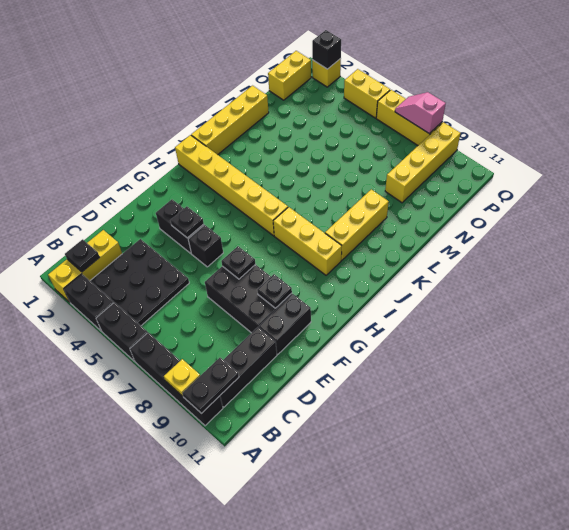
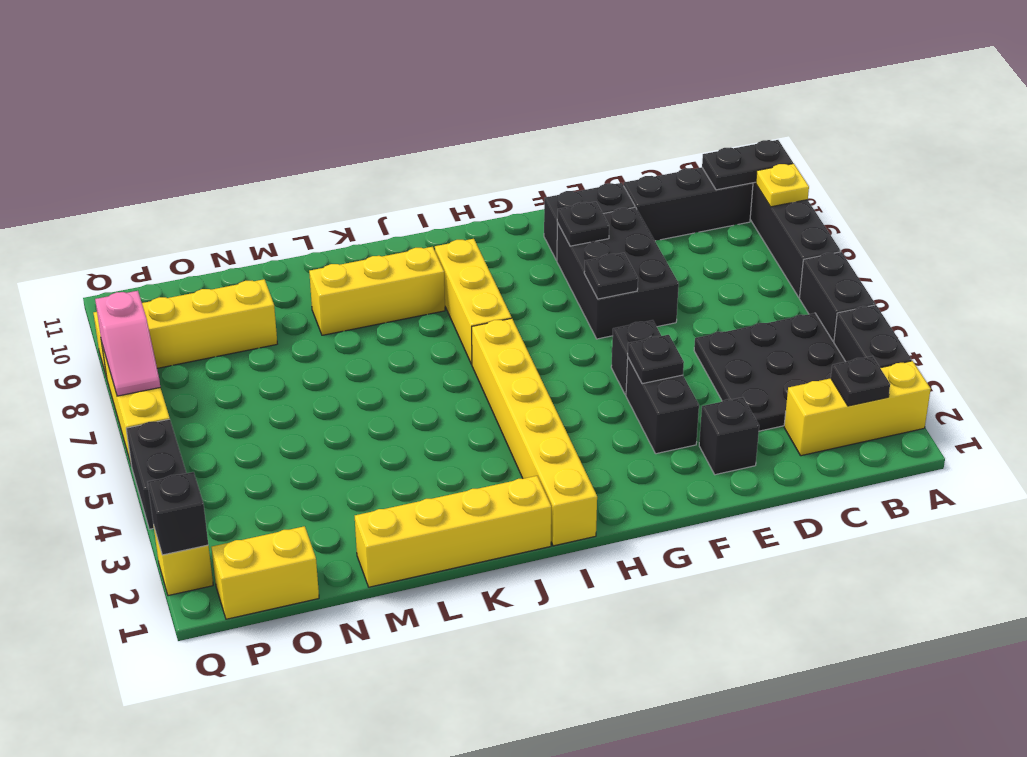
none -> black brick E2 level 1
yellow brick Q4:Q5 level 1 -> black brick Q4:Q5 level 1

